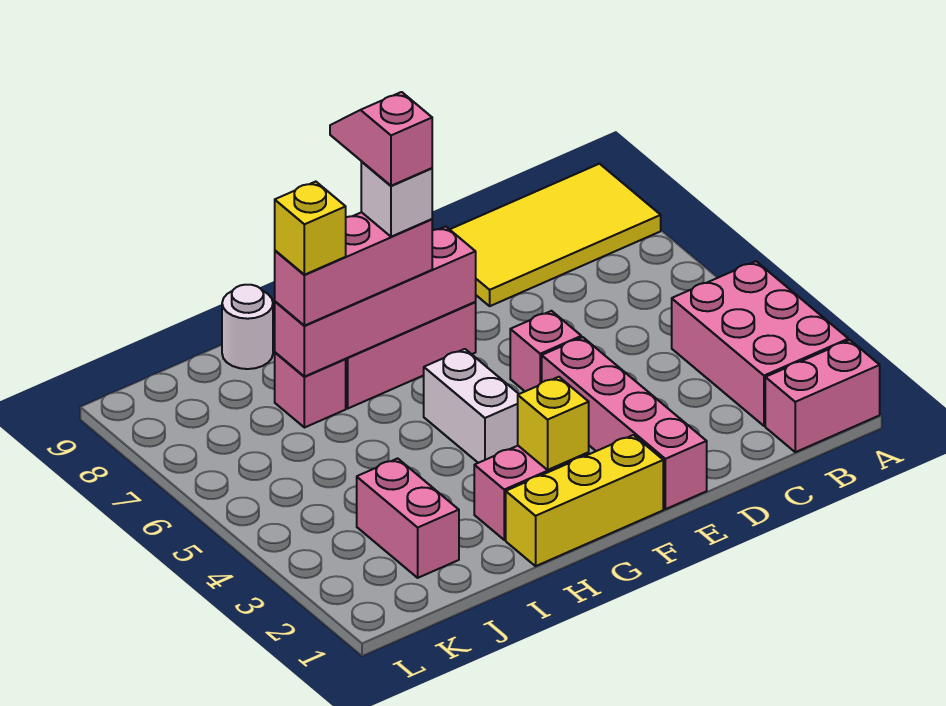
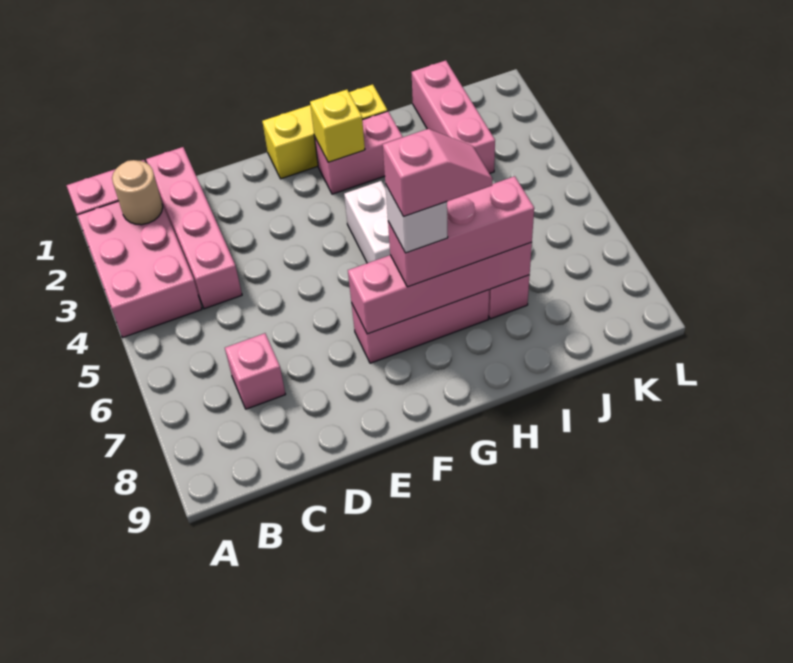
yellow tile A8:D9 level 1 -> none
none -> tan round brick B2 level 2
pink brick E1:E4 level 1 -> pink brick C1:C4 level 1
pink brick E5 level 1 -> pink brick C7 level 1
pink slope G7:G8 level 5 top 7 -> pink slope G7:H7 level 5 top G
yellow brick I7 level 4 -> none
white round brick I9 level 1 -> none
pink brick J2:J3 level 1 -> pink brick J1:J3 level 1

